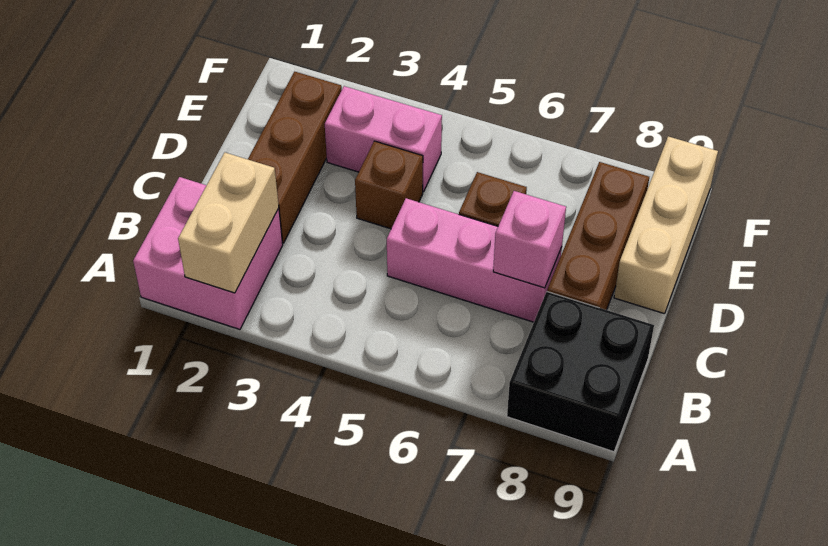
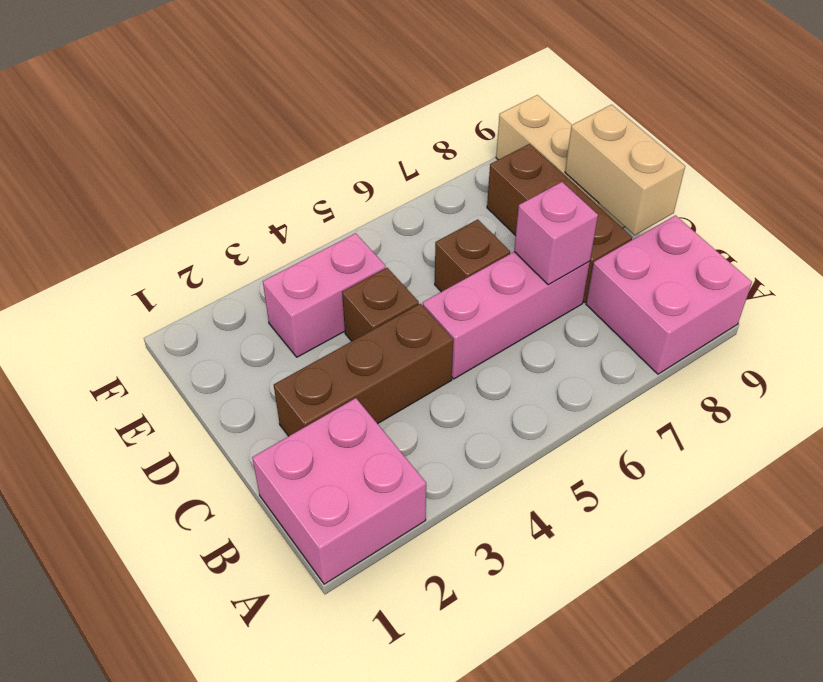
tan brick A2:B2 level 2 -> tan brick C9:D9 level 2
black brick A8:B9 level 1 -> pink brick A8:B9 level 1
brown brick C2:E2 level 1 -> brown brick C2:C4 level 1

